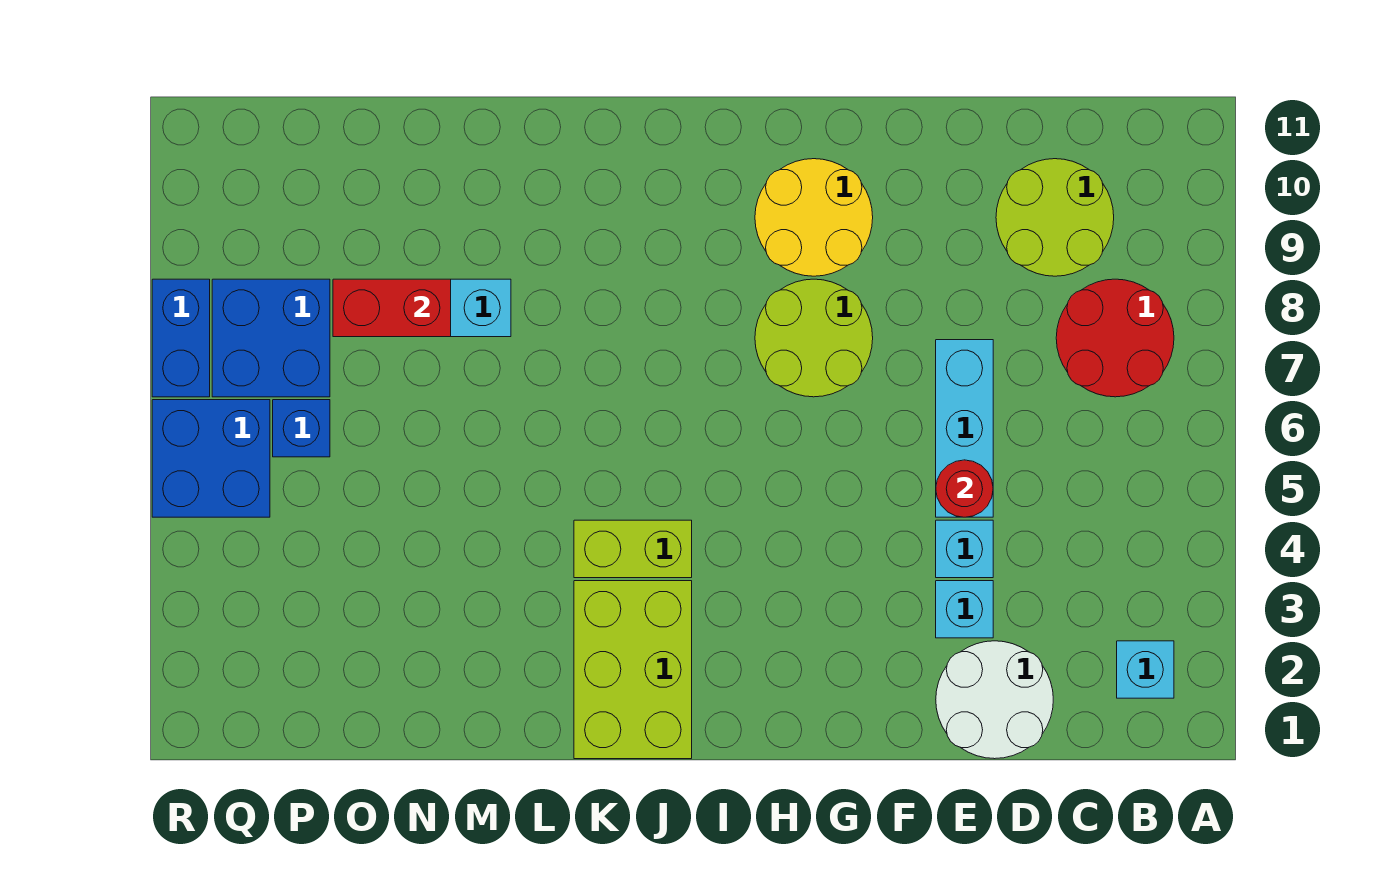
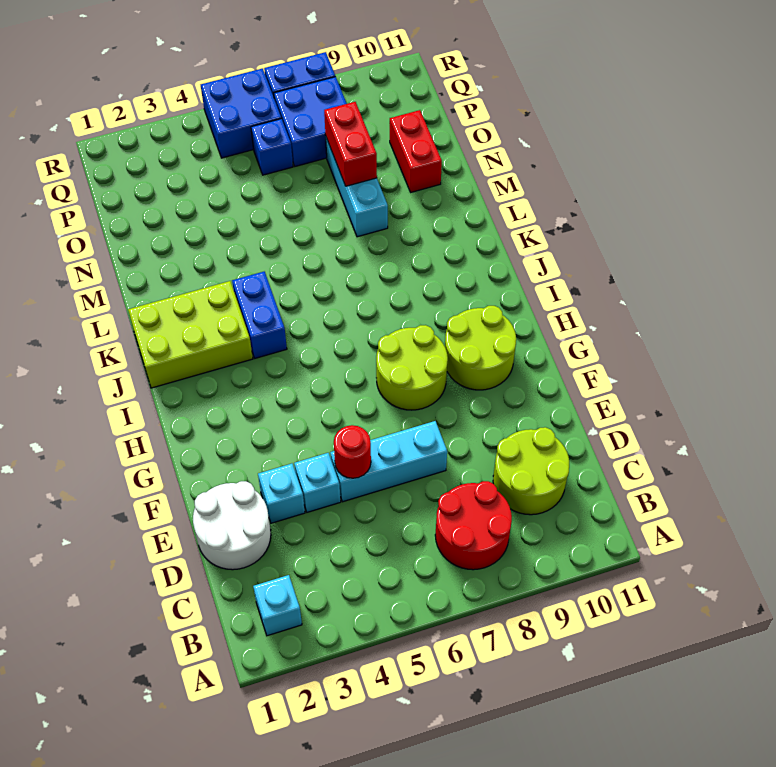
yellow round brick G9:H10 level 1 -> lime round brick G9:H10 level 1
lime brick J4:K4 level 1 -> blue brick J4:K4 level 1
none -> red brick N10:O10 level 1

